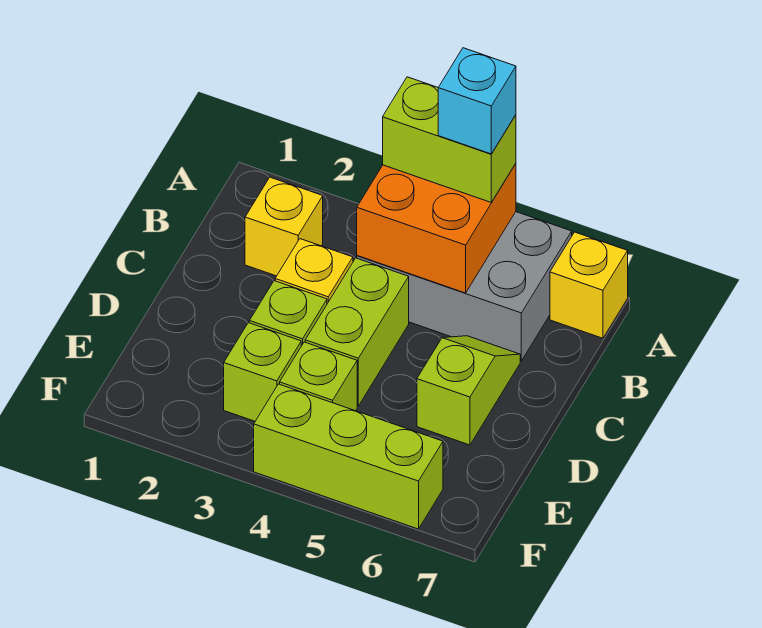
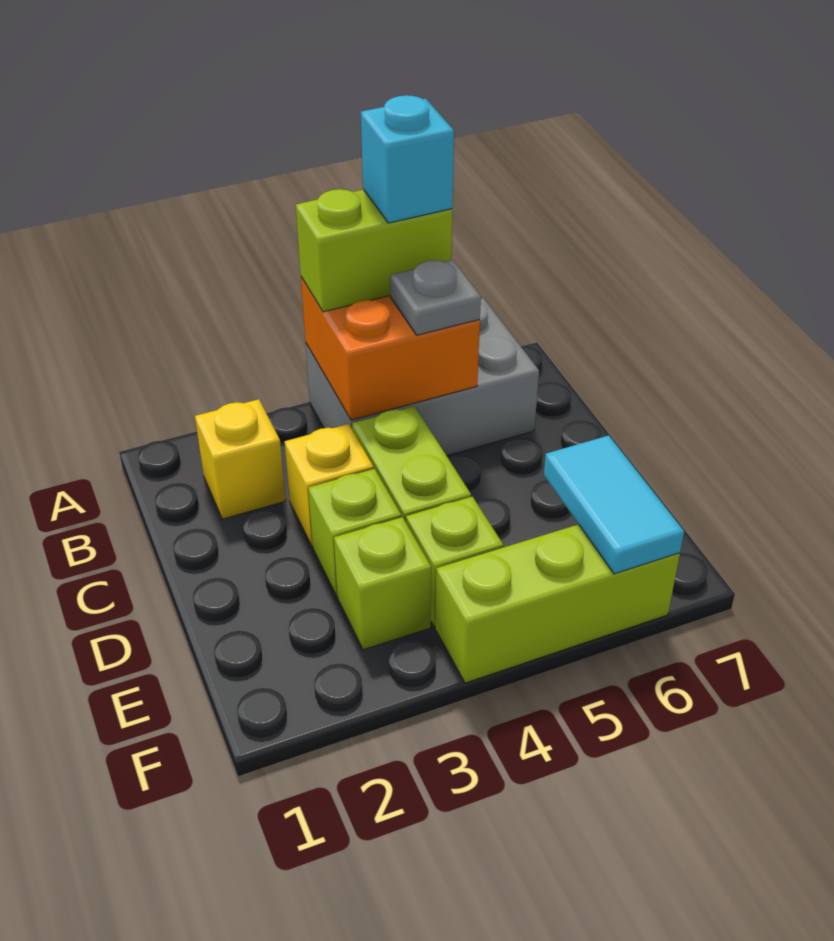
yellow brick A7 level 1 -> none
none -> grey plate B5 level 3
lime slope C6:D6 level 1 top D -> none
none -> cyan tile E6:F6 level 2

